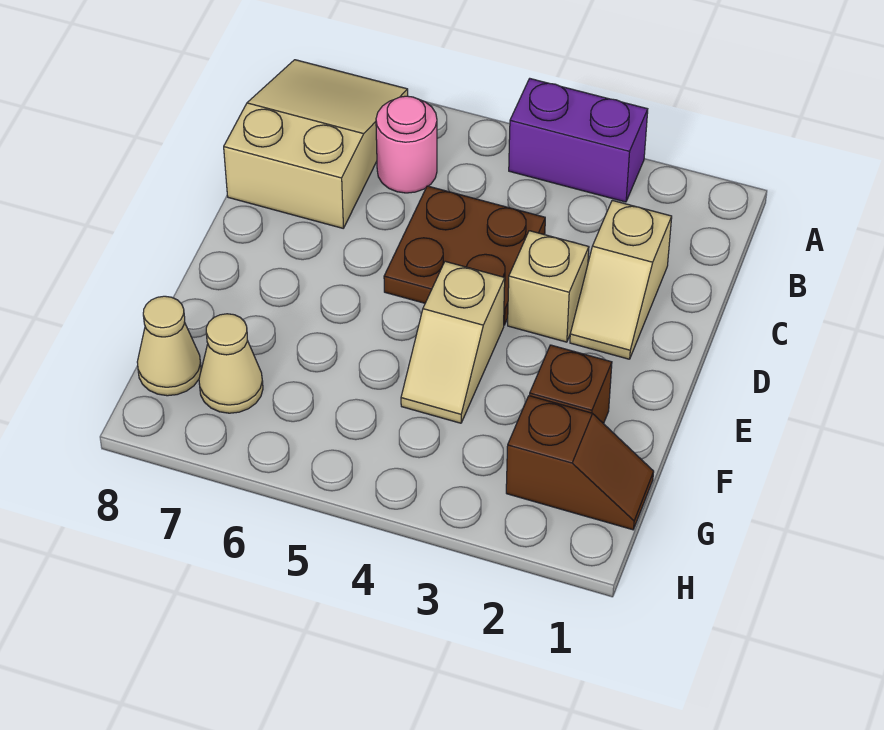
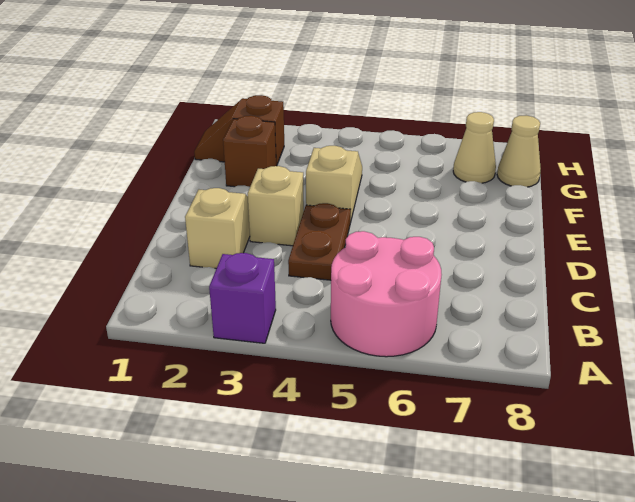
purple brick A3:A4 level 1 -> purple brick A3 level 1
tan slope A7:C8 level 1 top C -> none
pink round brick B6 level 1 -> pink round brick A5:B6 level 1
brown plate C4:D5 level 1 -> brown plate C4:D4 level 1

